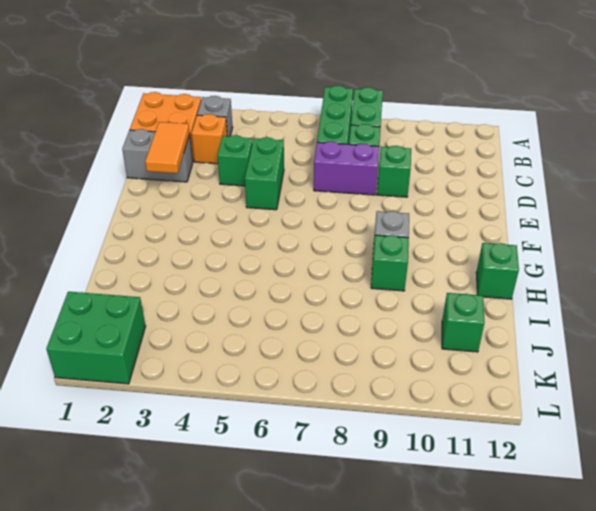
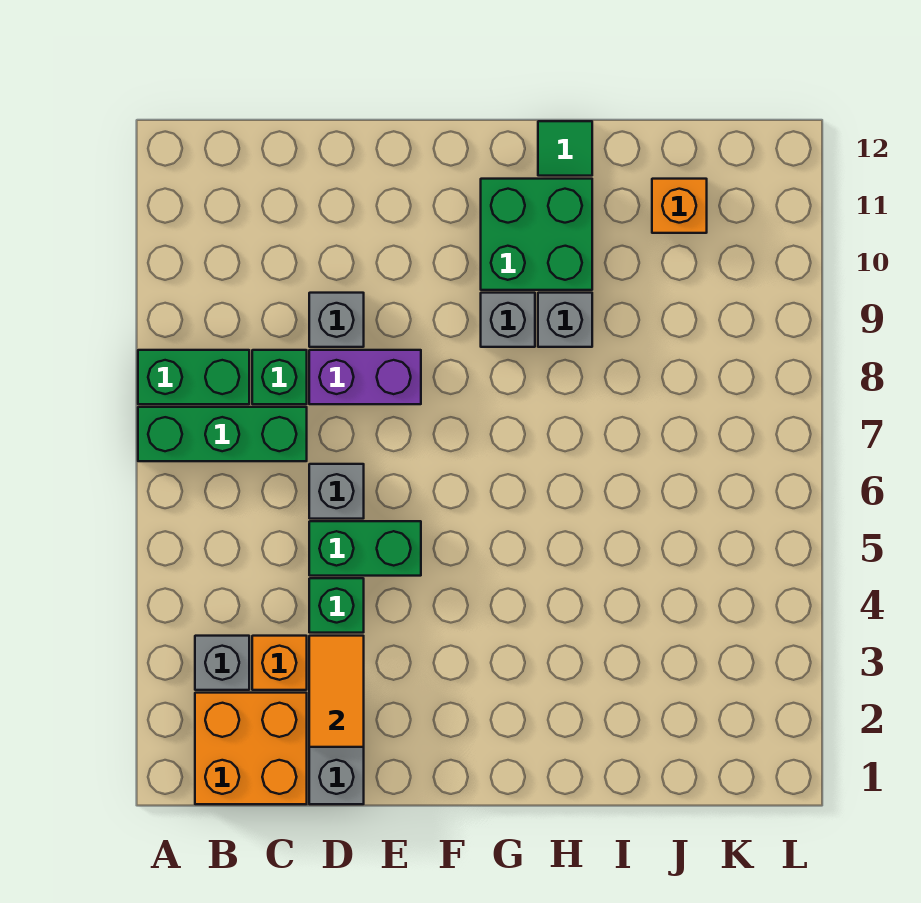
orange tile D2:E2 level 2 -> orange tile D2:D3 level 2
none -> grey brick D6 level 1
purple brick D7:D8 level 1 -> purple brick D8:E8 level 1
green brick D9 level 1 -> grey brick D9 level 1
green brick H9 level 1 -> grey brick H9 level 1
green brick H12 level 1 -> green tile H12 level 1
green brick J11 level 1 -> orange brick J11 level 1
green brick K1:L2 level 1 -> green brick G10:H11 level 1

